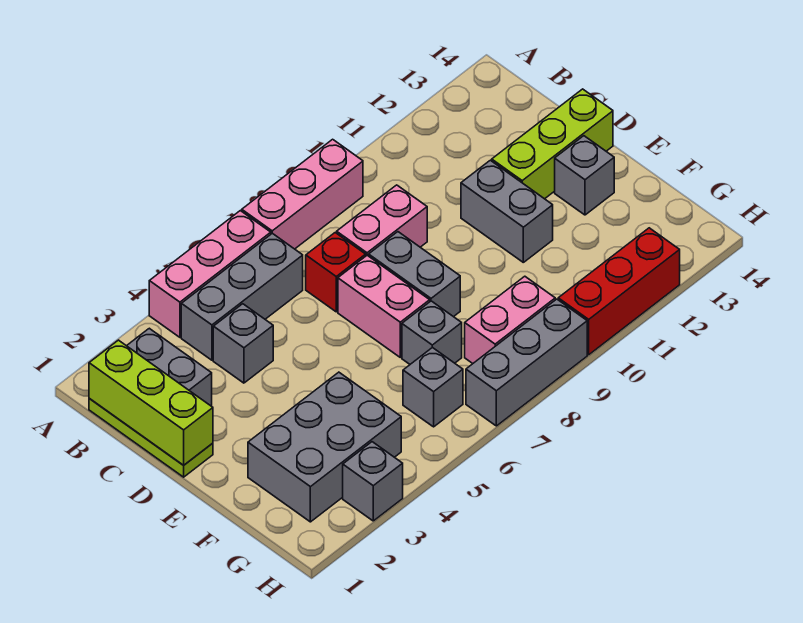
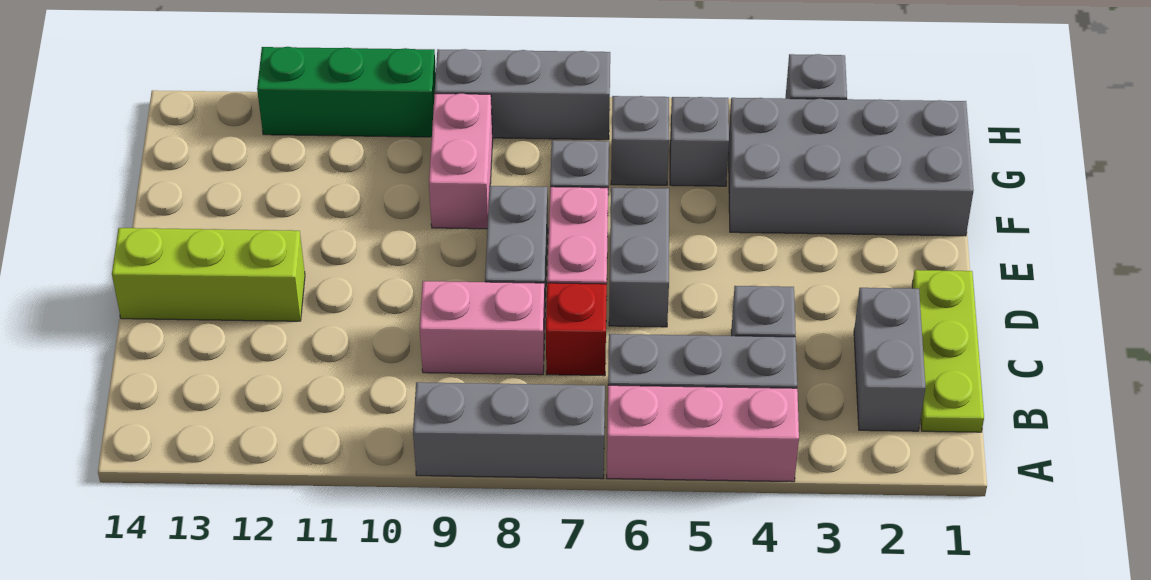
pink brick A7:A9 level 1 -> grey brick A7:A9 level 1
lime brick B1:D1 level 2 -> none
grey brick D11:E11 level 1 -> grey brick D6:E6 level 1
grey brick E13 level 1 -> grey brick G5 level 1
grey brick F2:G4 level 1 -> grey brick F1:G4 level 1
pink brick G8:G9 level 1 -> pink brick F9:G9 level 1
red brick H10:H12 level 1 -> green brick H10:H12 level 1

